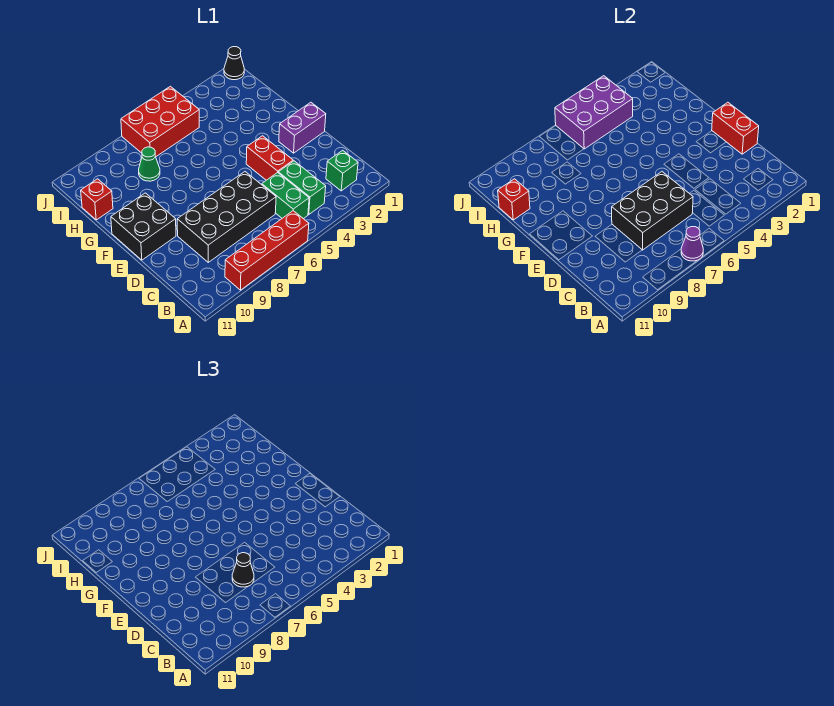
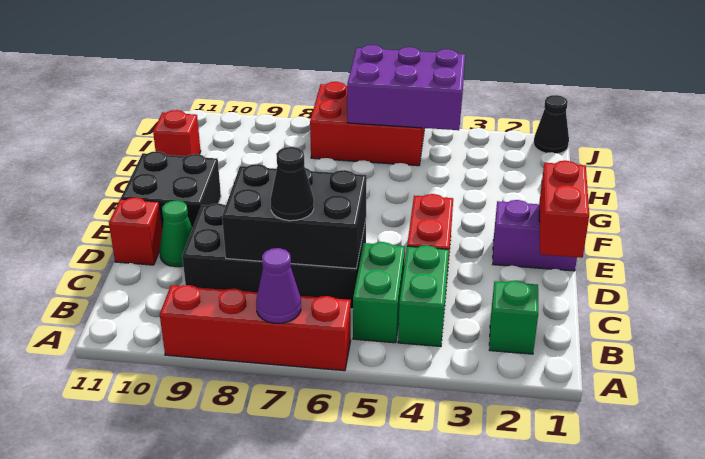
green cone H8 level 1 -> green cone D10 level 1
red brick H11 level 2 -> red brick D11 level 1

